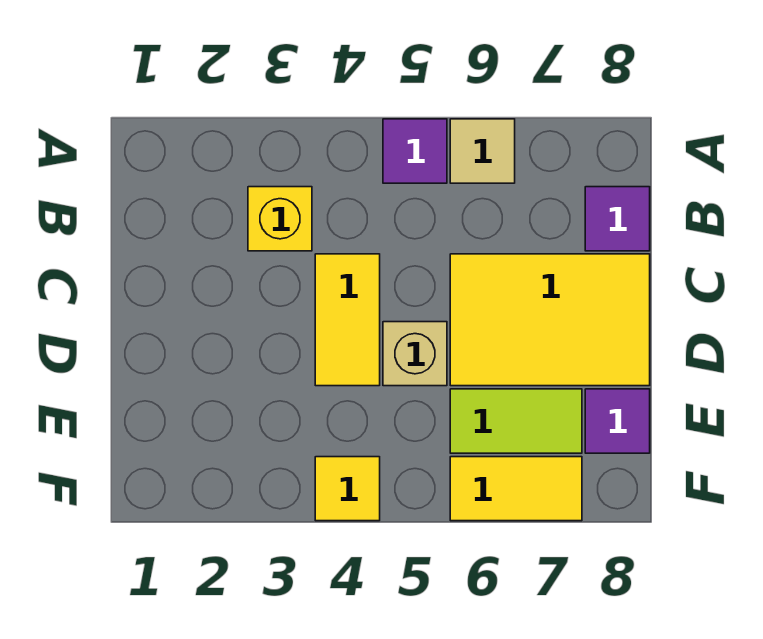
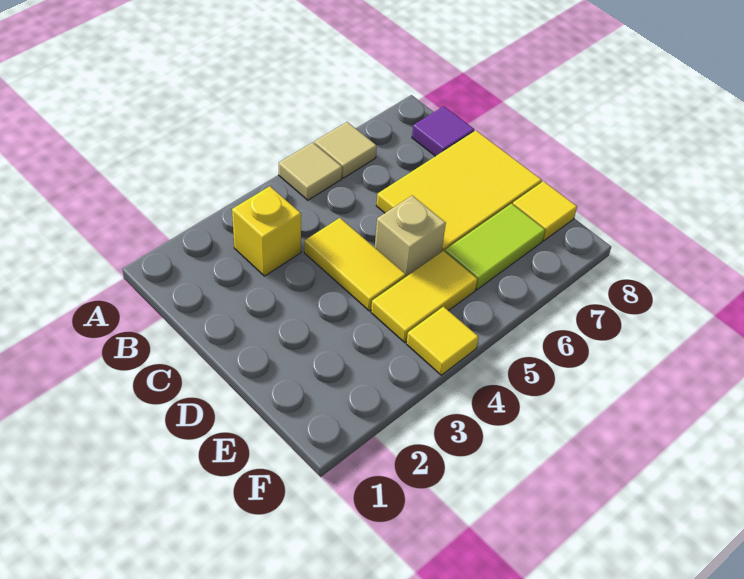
purple tile A5 level 1 -> tan tile A5 level 1
purple tile E8 level 1 -> yellow tile E8 level 1
yellow tile F6:F7 level 1 -> yellow tile E4:E5 level 1

